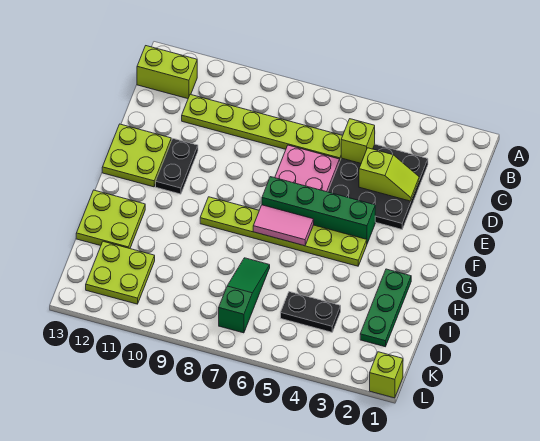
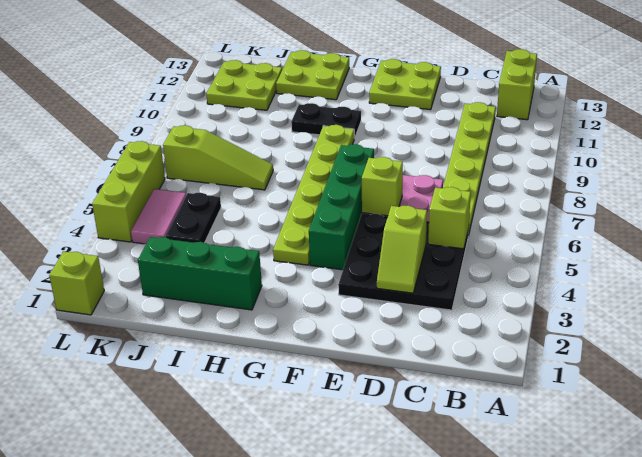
none -> lime brick E6 level 2
black plate E11:F11 level 1 -> black plate G10:H10 level 1
pink tile G6:G7 level 2 -> pink tile K4:K5 level 1
green plate H2:J2 level 1 -> green brick H2:J2 level 1
green slope I7:K7 level 1 top K -> lime slope I7:K7 level 1 top K
none -> lime brick L4:L6 level 1

